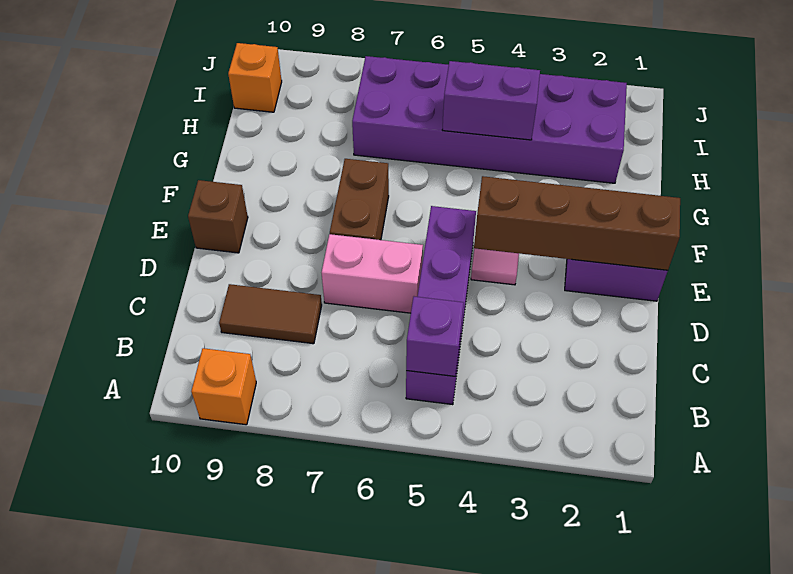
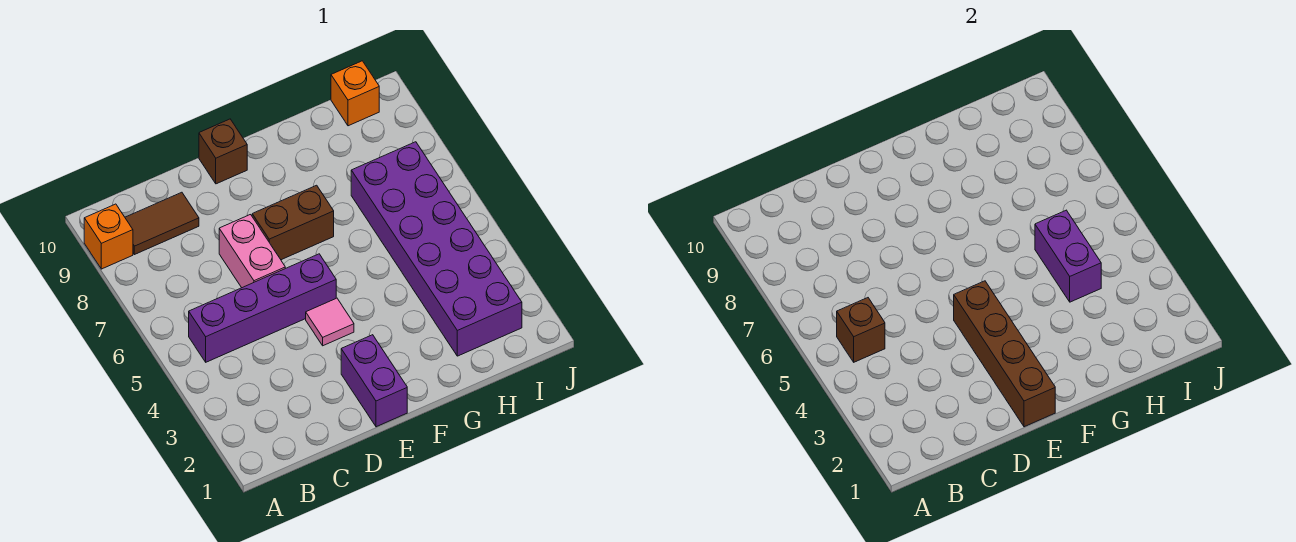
purple brick B5 level 2 -> brown brick B5 level 2
brown tile C8:C9 level 1 -> brown tile B9:C9 level 1

